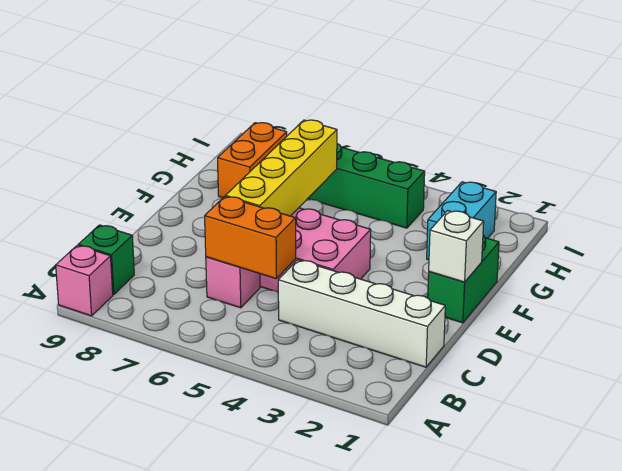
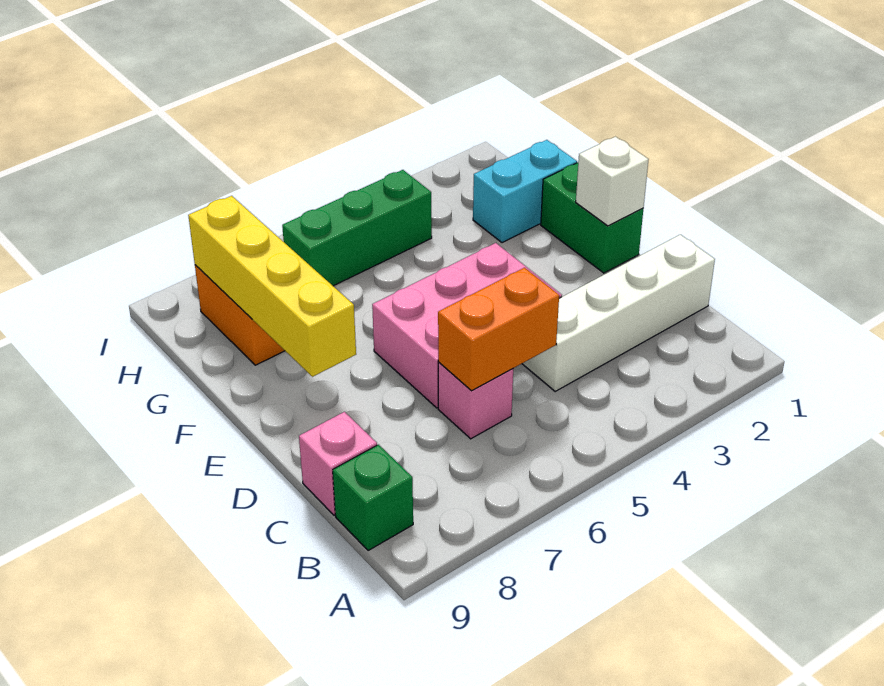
pink brick A9 level 1 -> pink brick C9 level 1
yellow brick D6:G6 level 2 -> yellow brick E8:H8 level 2
cyan brick G2:H2 level 1 -> cyan brick G1:G2 level 1

